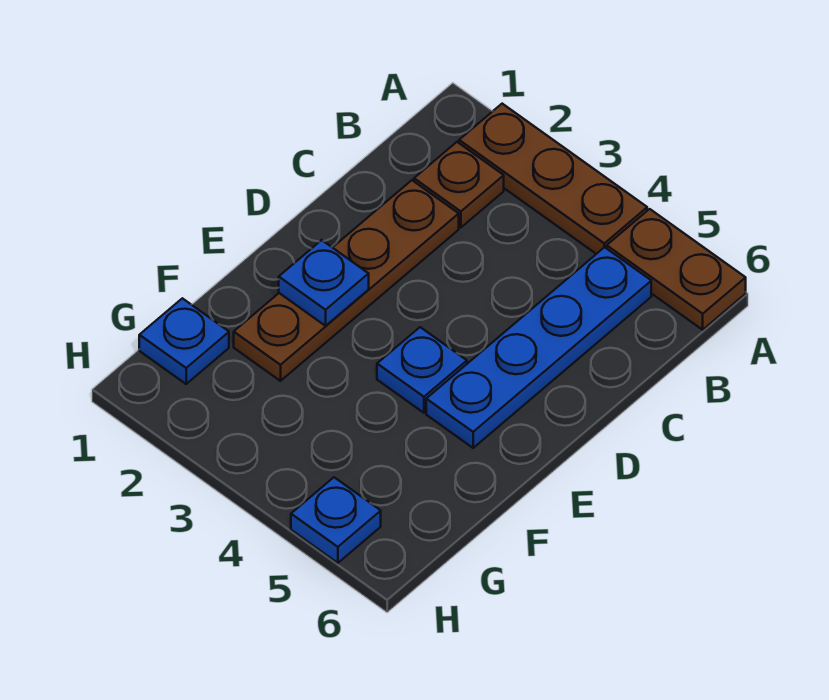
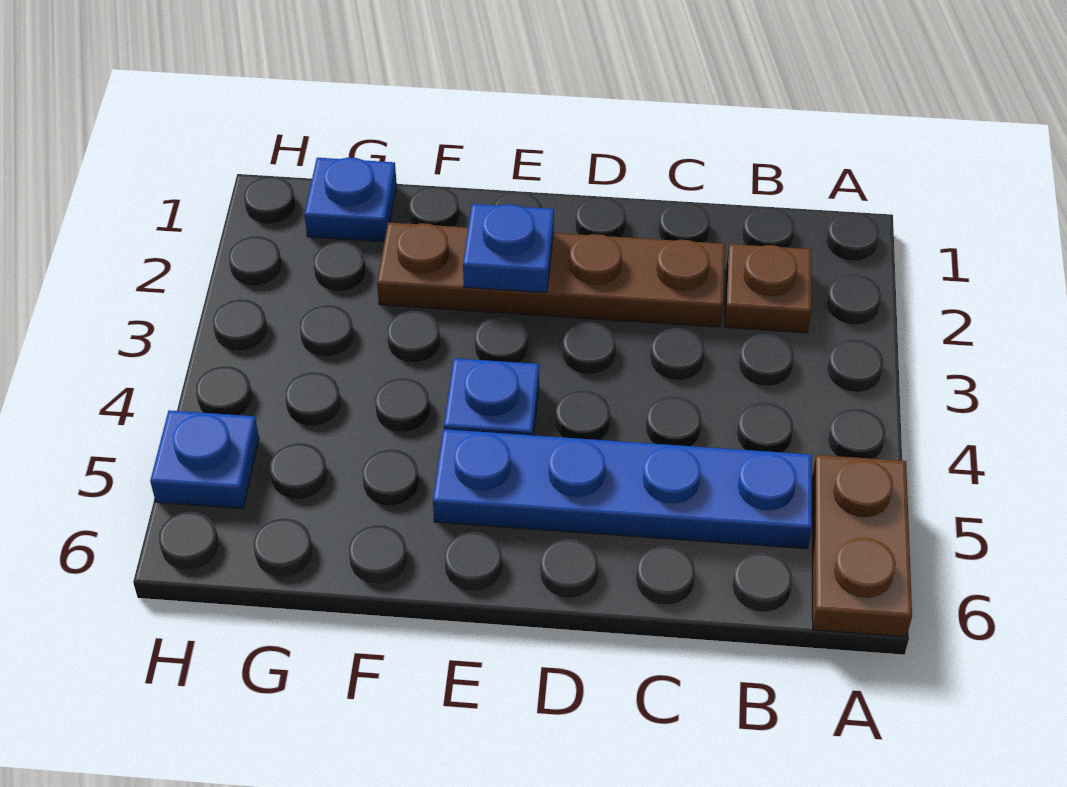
brown plate A2:A4 level 1 -> none

